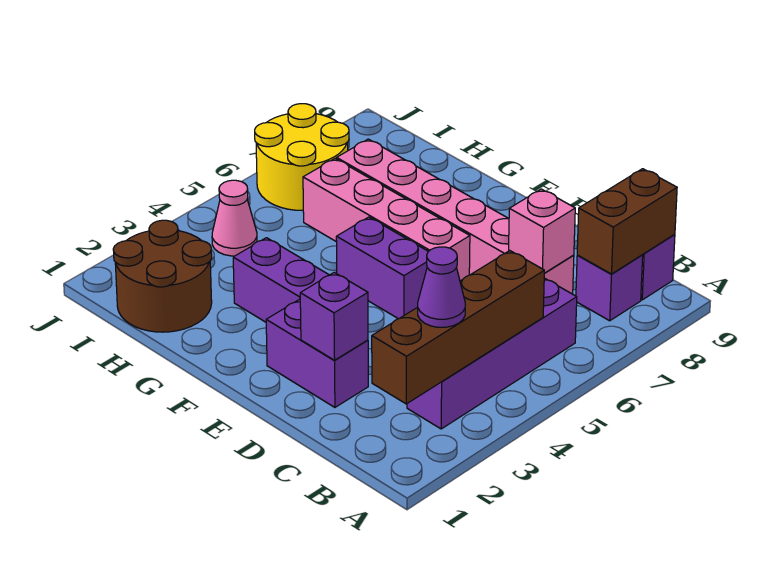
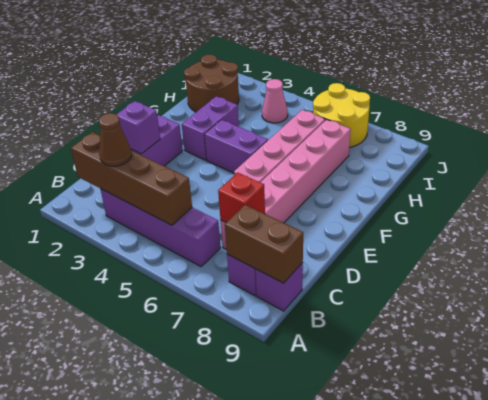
purple cone B3 level 3 -> brown cone B3 level 3
pink brick C7 level 2 -> red brick C7 level 2
purple brick E5:F5 level 1 -> purple brick F4:F5 level 1

